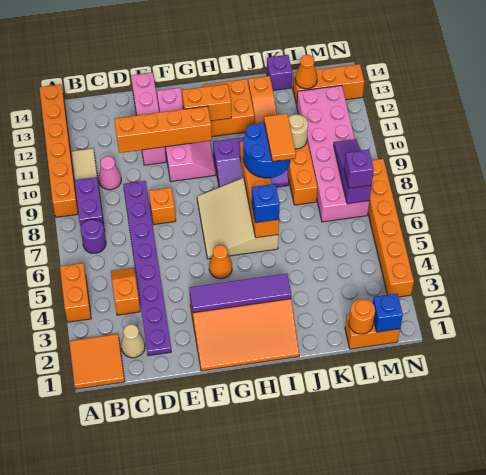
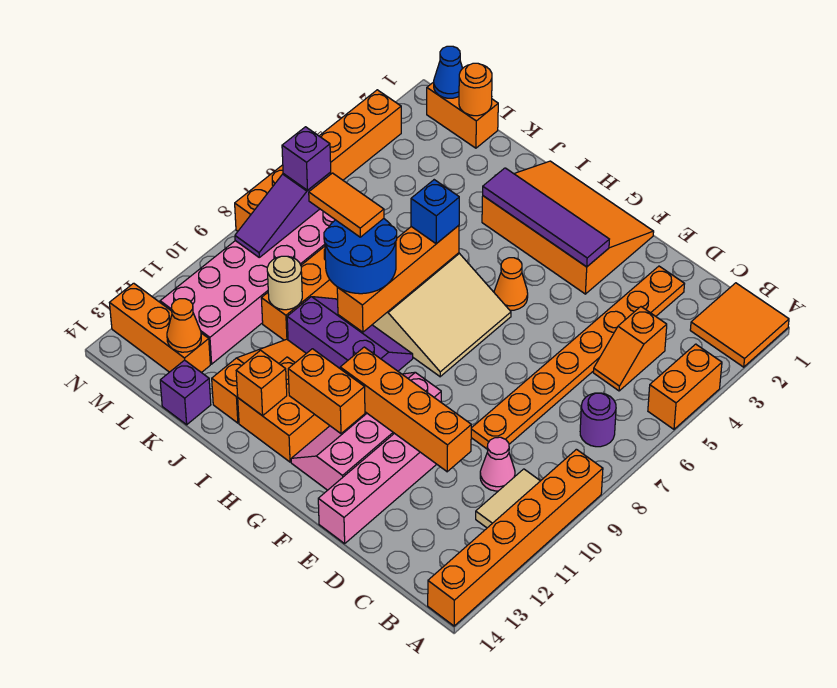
purple brick B8:B9 level 1 -> none
tan cone C2 level 1 -> none
purple plate D2:D9 level 1 -> orange plate D2:D9 level 1
orange brick E8 level 1 -> orange brick I13 level 2
orange tile J8:J9 level 4 -> orange tile J8:K8 level 4
blue brick M1 level 2 -> blue cone M1 level 2

